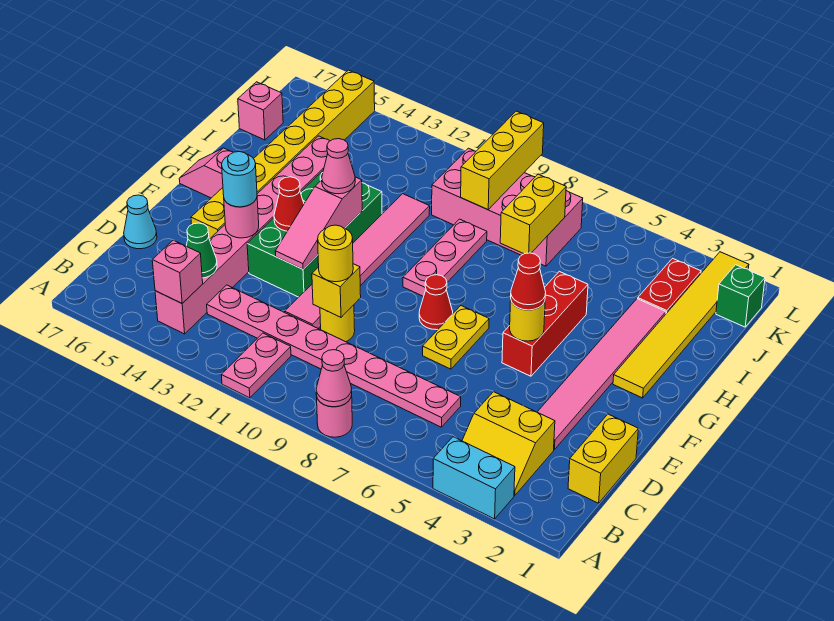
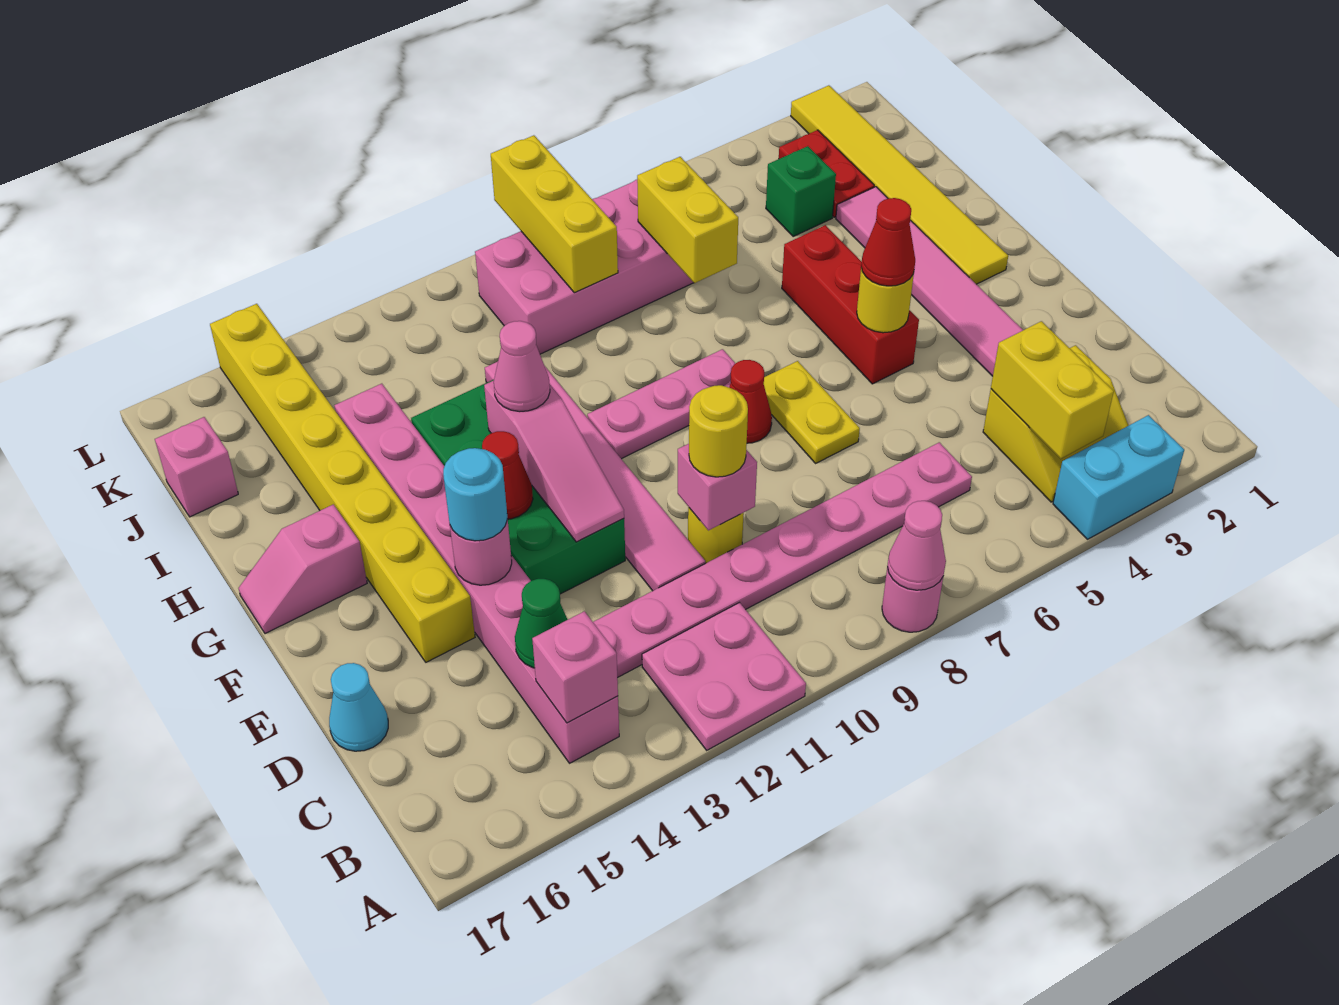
pink plate A11:B11 level 1 -> pink plate A11:B12 level 1
yellow brick C1:D1 level 1 -> yellow brick B4:C4 level 2
yellow brick D10 level 2 -> pink brick D10 level 2
pink plate G9:I9 level 1 -> pink plate G8:G10 level 1
green brick K1 level 1 -> green brick J4 level 1

